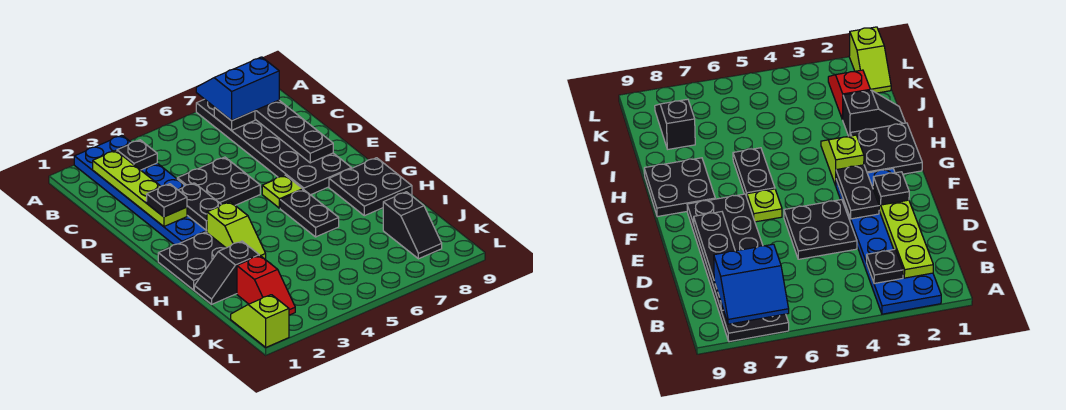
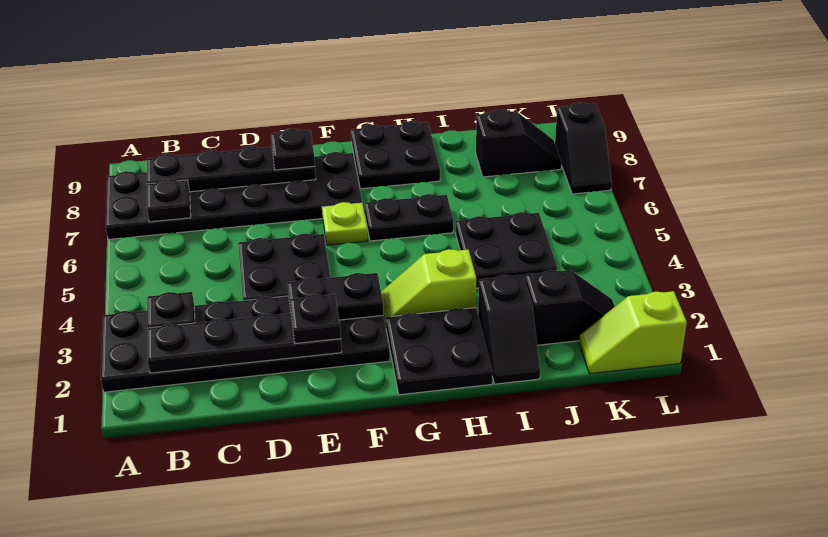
blue plate A2:F3 level 1 -> black plate A2:F3 level 1
blue slope A7:B8 level 3 top B -> none
lime plate B2:E2 level 2 -> black plate B2:E2 level 2
none -> black plate E8 level 3
lime slope G3:H3 level 1 top G -> lime slope G3:H3 level 1 top H
none -> black plate I4:J5 level 1
red slope J2:K2 level 1 top J -> black slope J2:K2 level 1 top J
none -> black slope L7:L8 level 1 top 8

